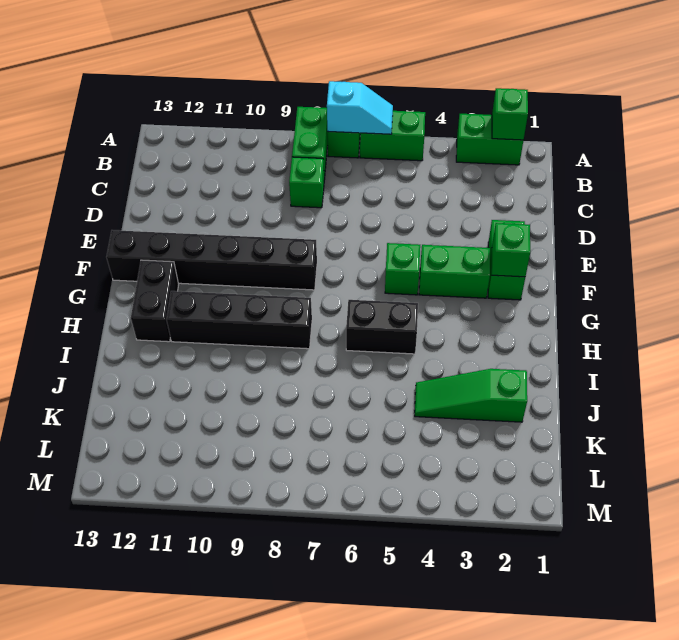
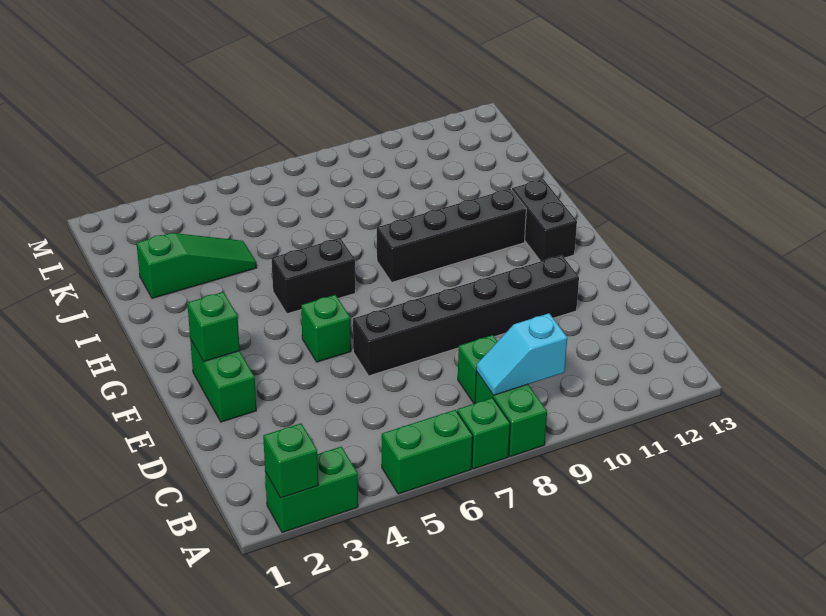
cyan slope A6:A7 level 2 top 7 -> cyan slope B8:B9 level 2 top 9
green brick F3:F4 level 1 -> none
black brick F8:F13 level 1 -> black brick E6:E11 level 1

